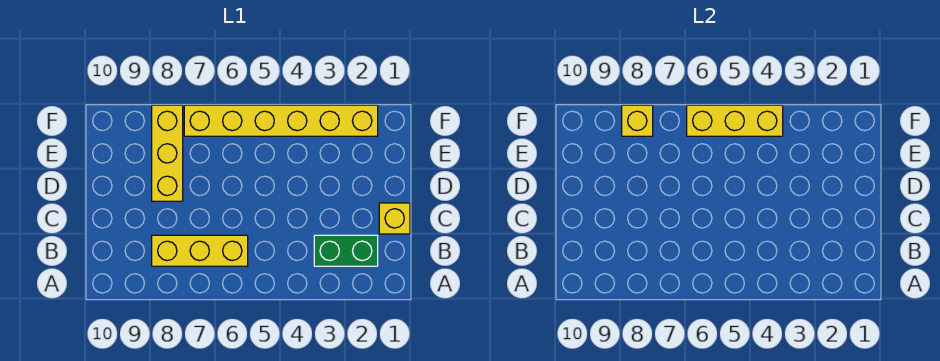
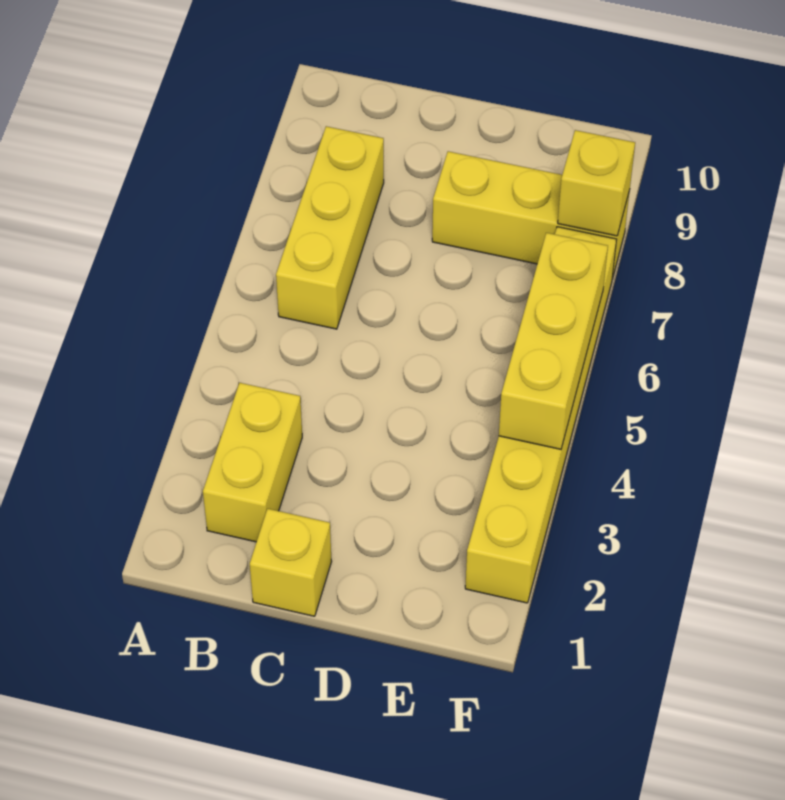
green brick B2:B3 level 1 -> yellow brick B2:B3 level 1

